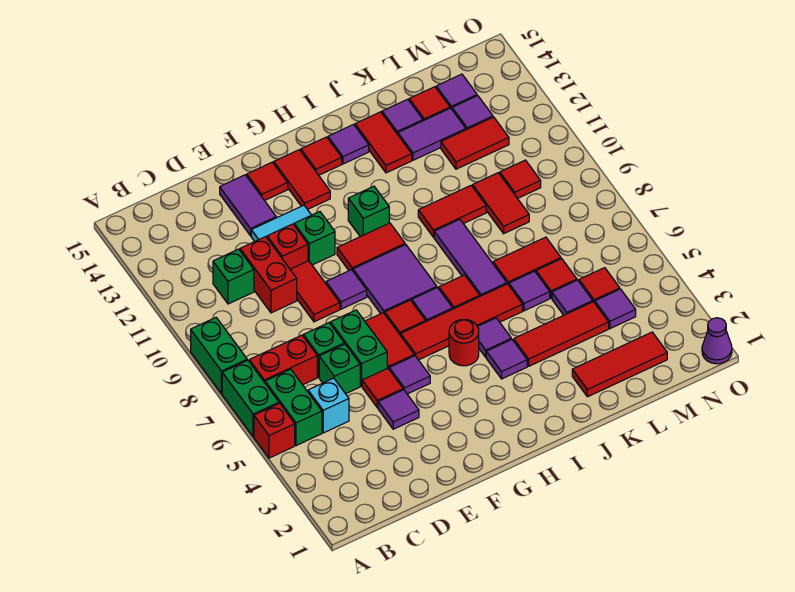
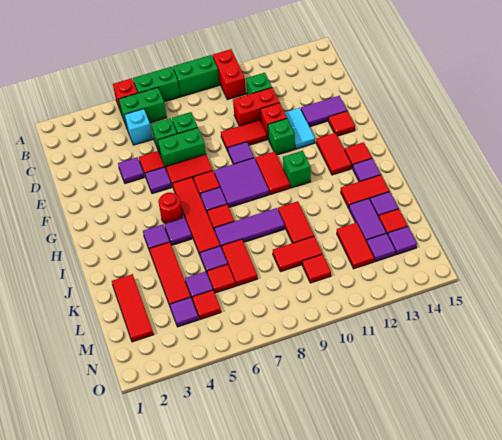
red brick B7:C7 level 1 -> red brick A10:B10 level 1
red tile G13:G14 level 1 -> red tile G13:H13 level 1
purple cone O1 level 1 -> none

